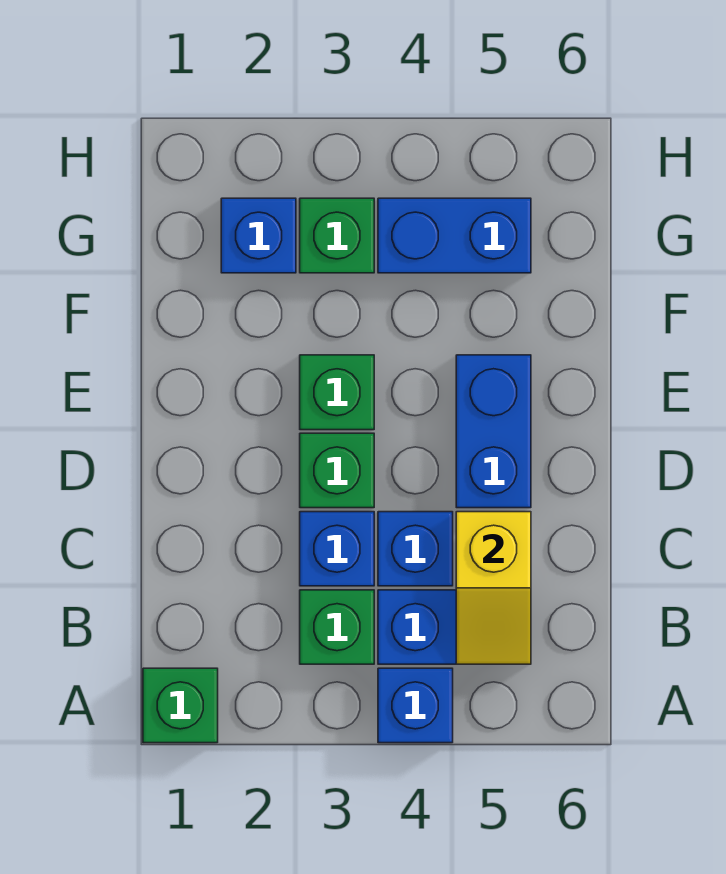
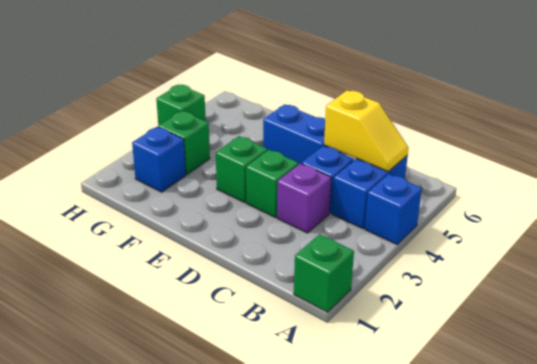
green brick B3 level 1 -> green brick H4 level 1
blue brick C3 level 1 -> purple brick C3 level 1
blue brick G4:G5 level 1 -> none

